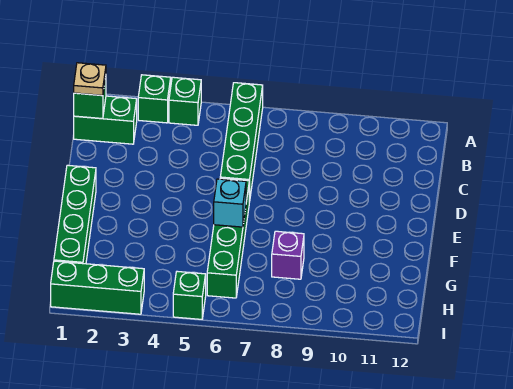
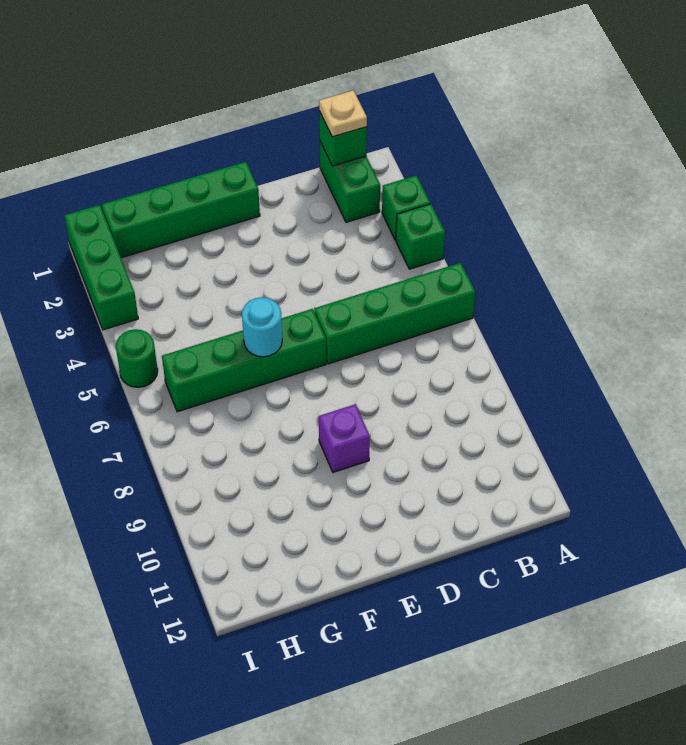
cyan brick F6 level 2 -> cyan round brick F6 level 2
purple brick G8 level 1 -> purple brick E9 level 1
green brick I5 level 1 -> green round brick I5 level 1

